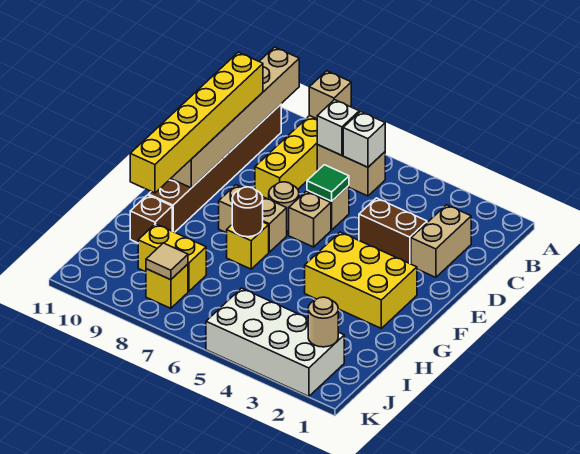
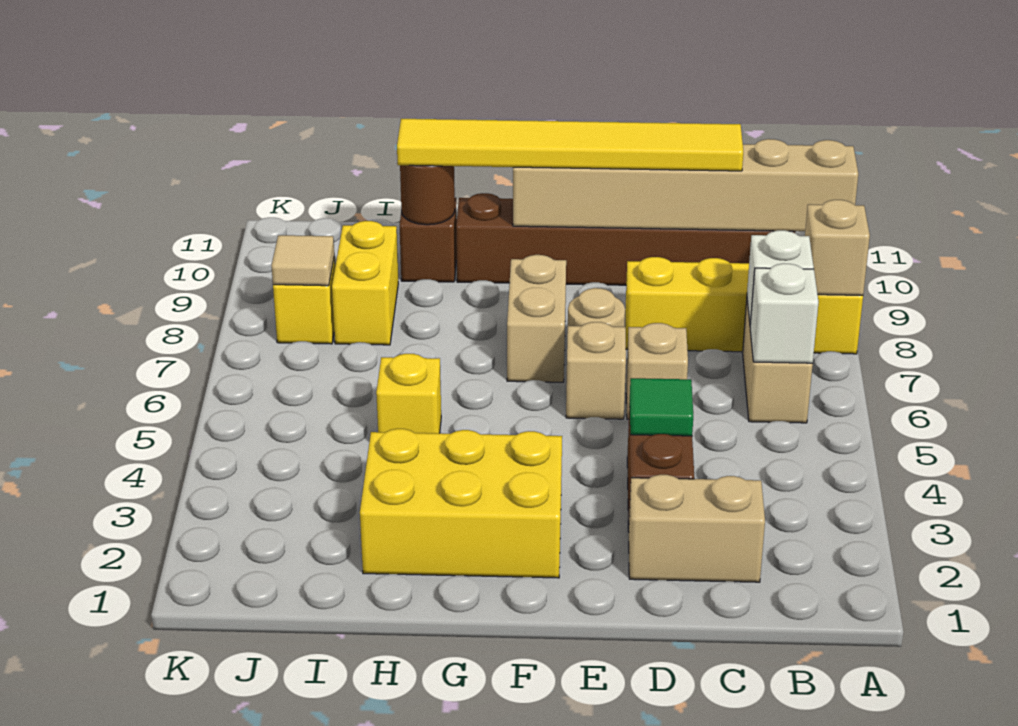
yellow brick C10:H10 level 3 -> yellow tile C10:H10 level 3
green tile D6 level 2 -> green tile D4 level 2
yellow brick F2:G4 level 1 -> yellow brick F2:H3 level 1
yellow brick G7 level 1 -> yellow brick H5 level 1
brown round brick G7 level 2 -> brown round brick H10 level 2
white brick J2:K5 level 1 -> none
tan round brick J2 level 2 -> none

